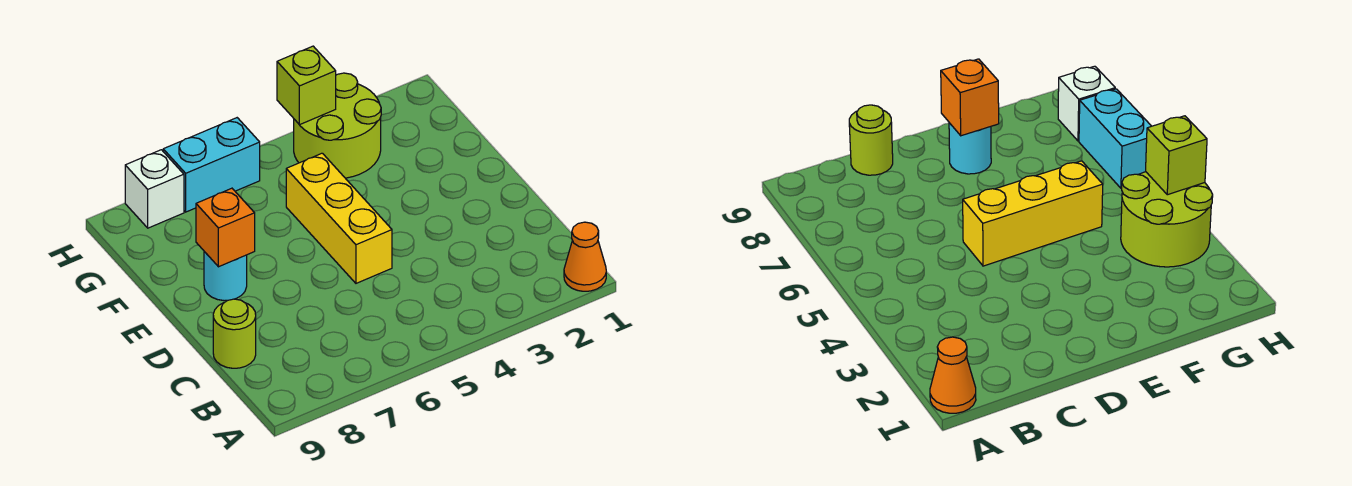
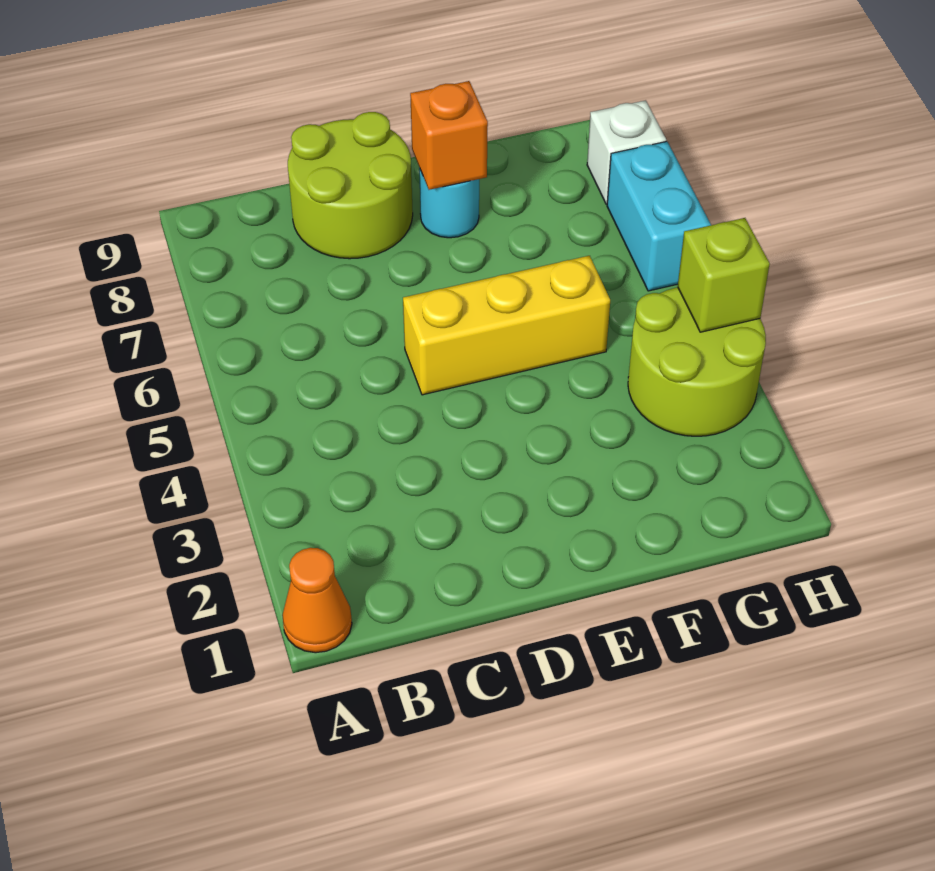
lime round brick C9 level 1 -> lime round brick C8:D9 level 1

